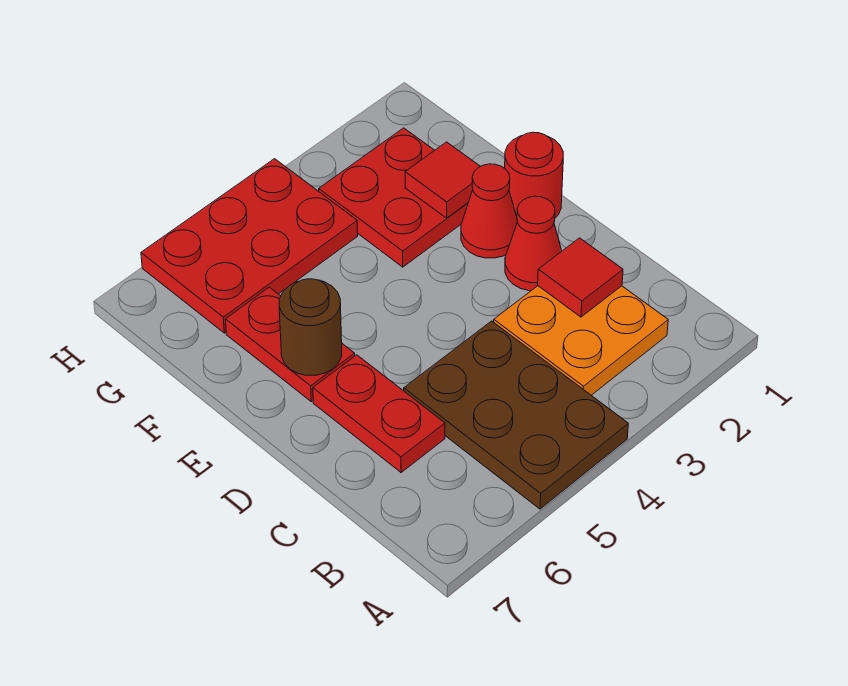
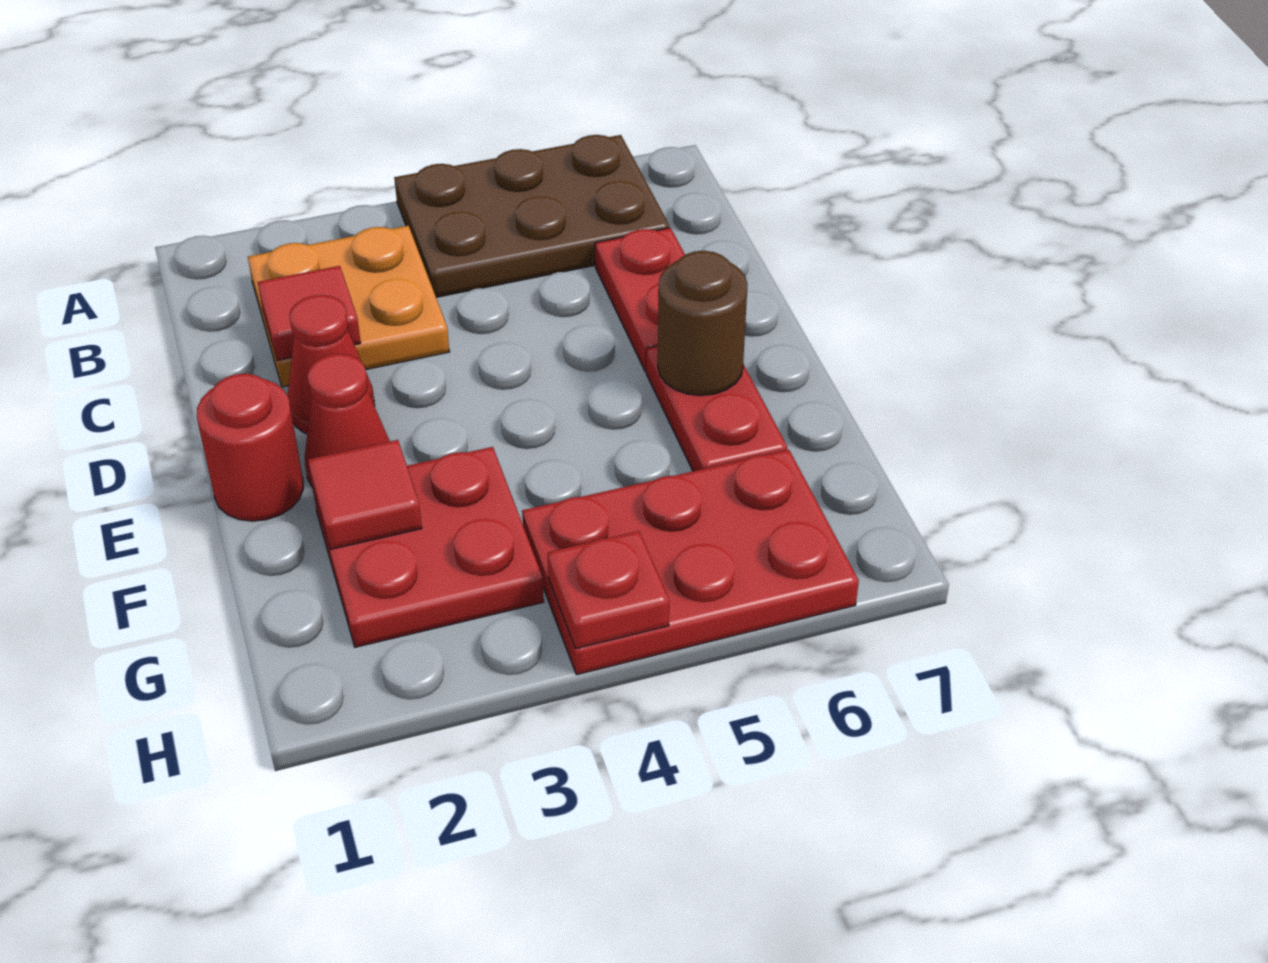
brown plate A4:C5 level 1 -> brown plate A4:B6 level 1
none -> red plate H4 level 2

